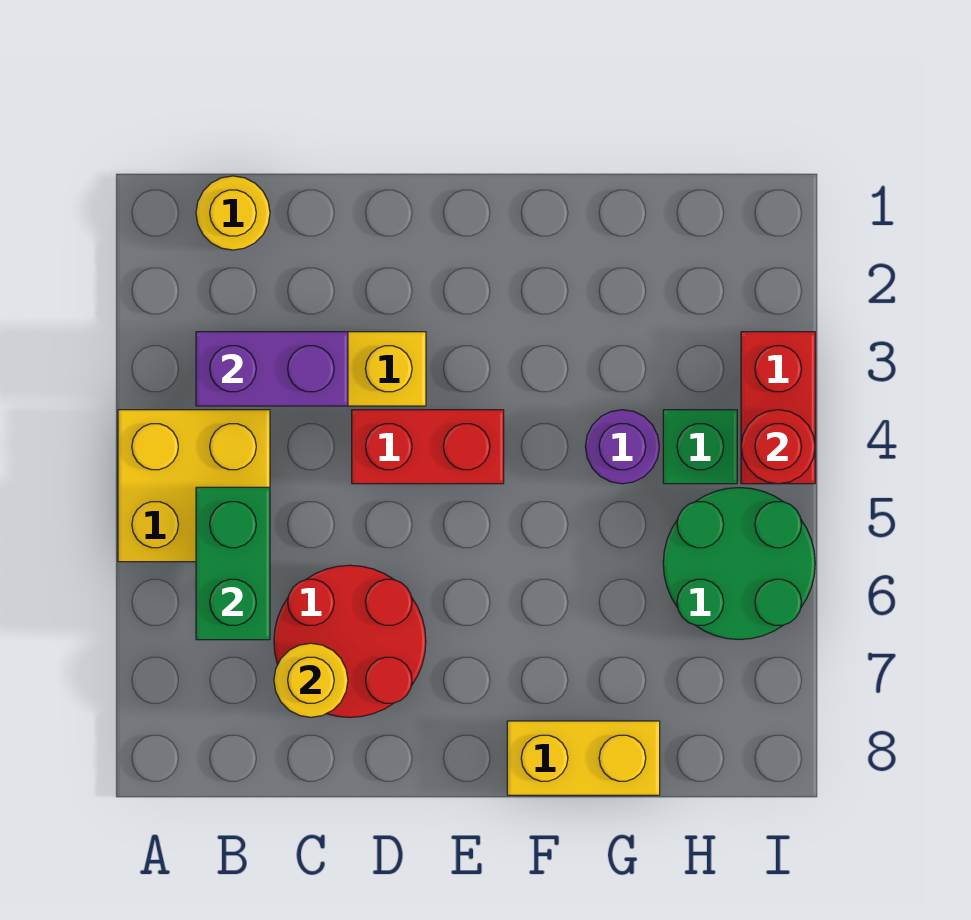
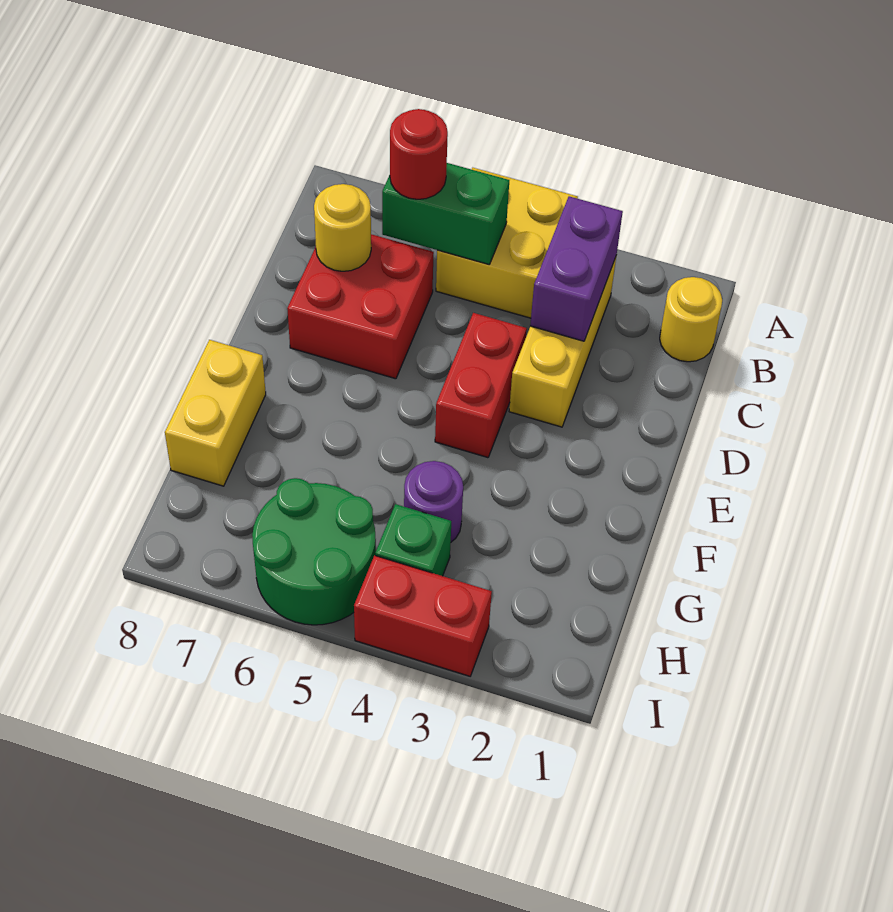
red round brick C6:D7 level 1 -> red brick C6:D7 level 1
red round brick I4 level 2 -> red round brick B6 level 3

